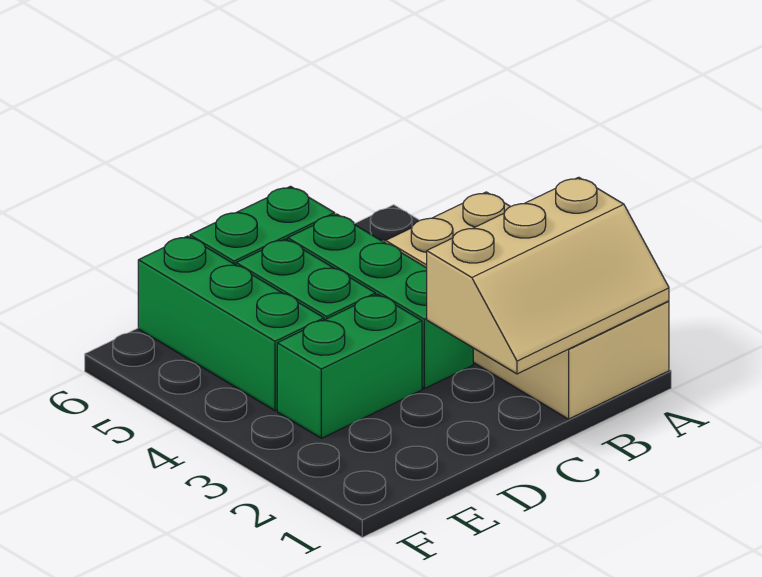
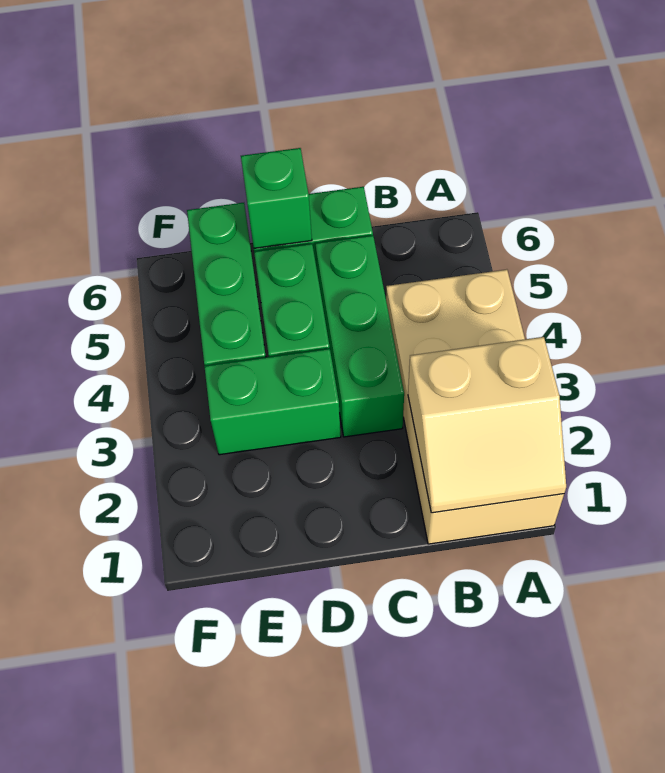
tan slope A1:C2 level 2 top 2 -> tan slope A1:B2 level 2 top 2
none -> green brick D6 level 2

